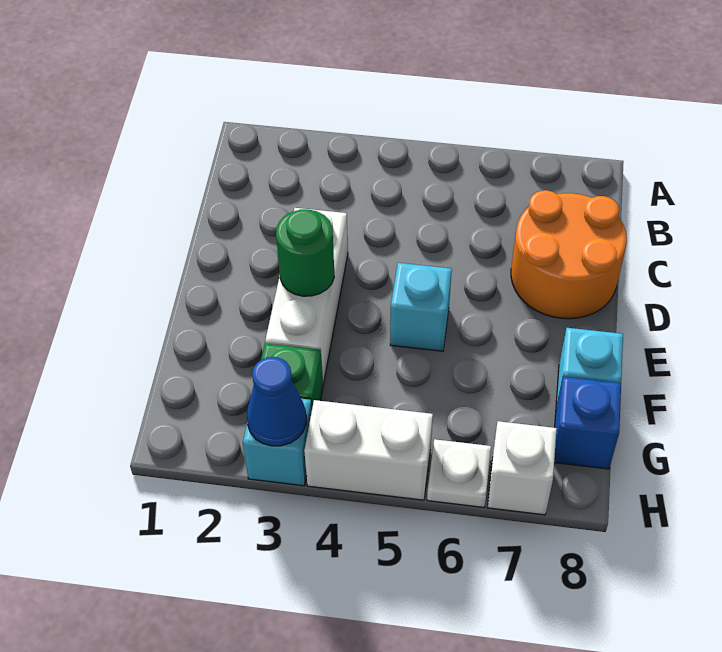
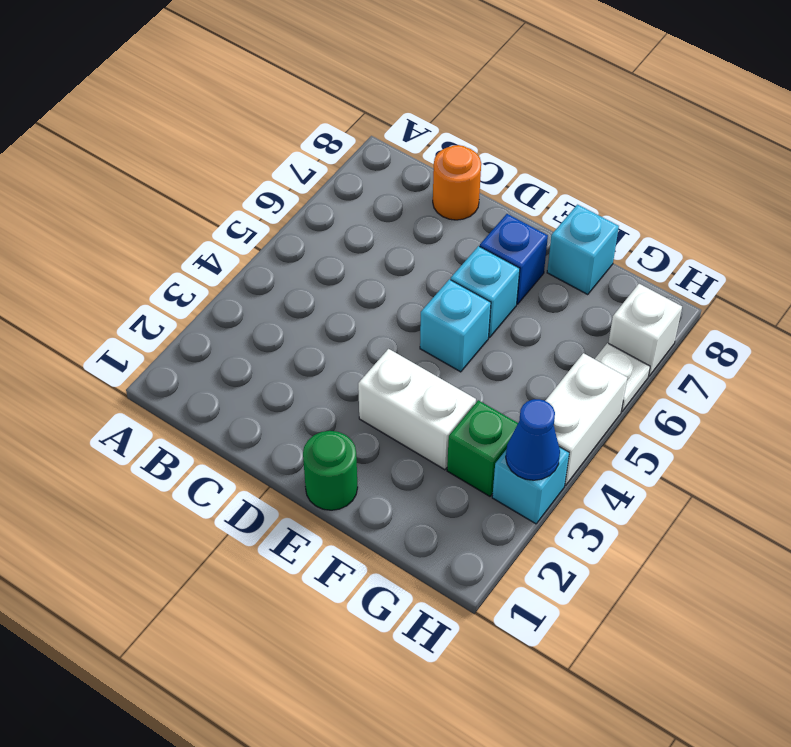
orange round brick C7:D8 level 1 -> orange round brick C8 level 1
white brick D3:F3 level 1 -> white brick E3:F3 level 1
green round brick E3 level 2 -> green round brick E1 level 1
none -> cyan brick E6 level 1
blue brick G8 level 1 -> blue brick E7 level 1

